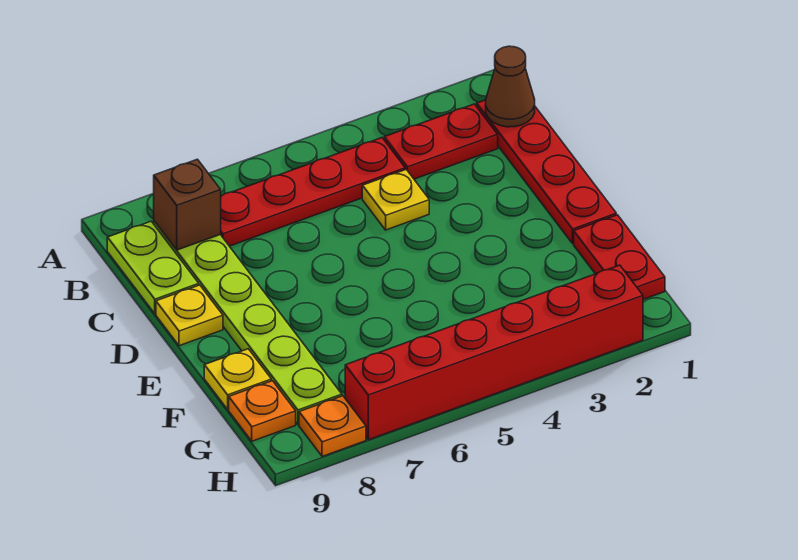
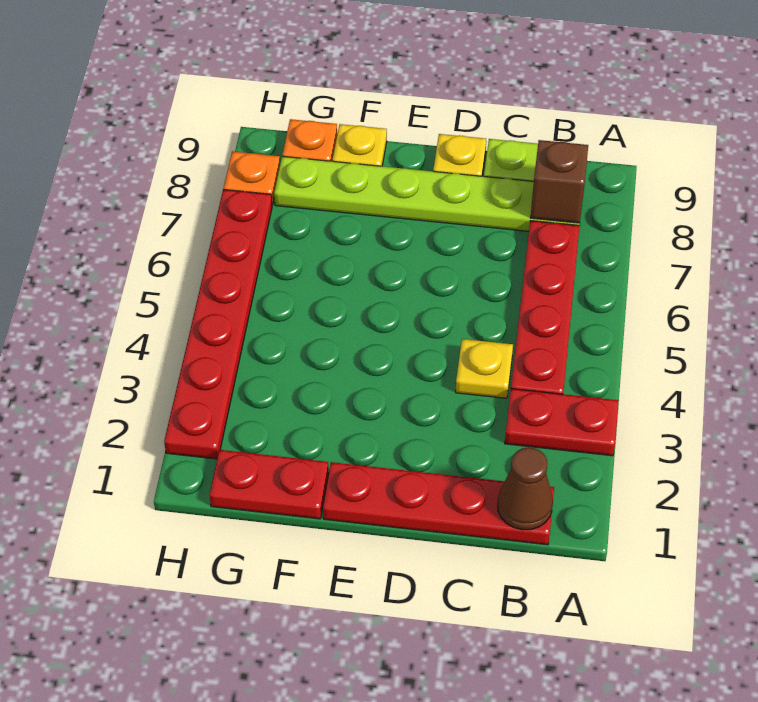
red plate B2:B3 level 1 -> red plate A3:B3 level 1
red brick H2:H7 level 1 -> red plate H2:H7 level 1

